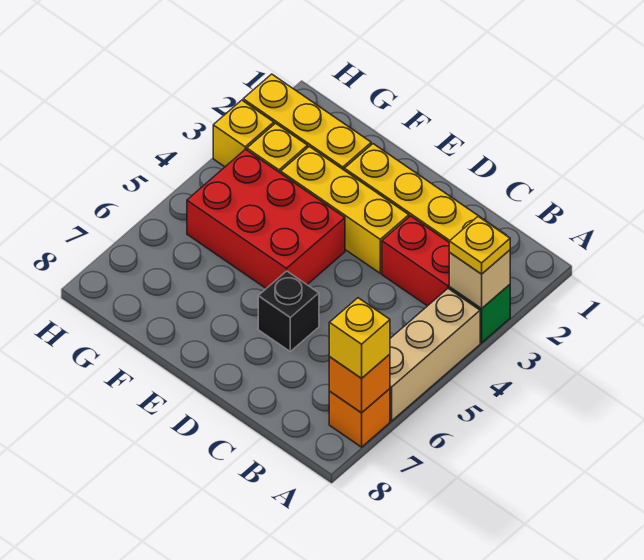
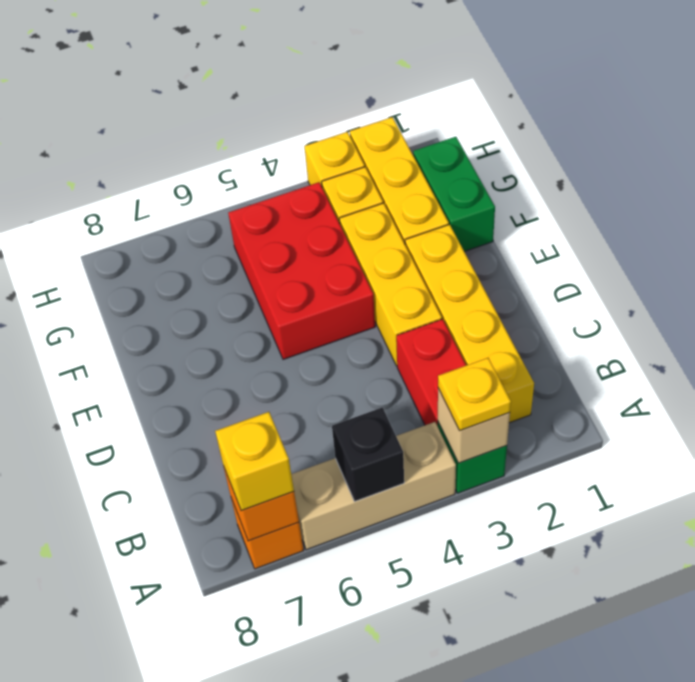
black brick D6 level 1 -> black brick A5 level 2
none -> green brick F1:G1 level 1

